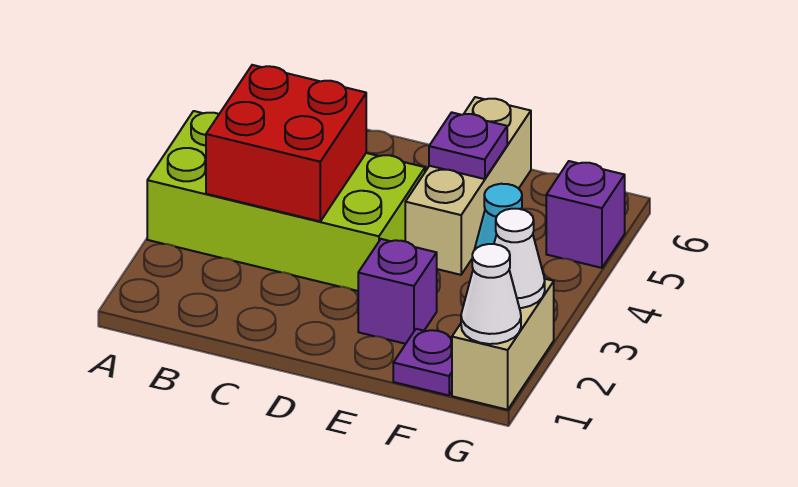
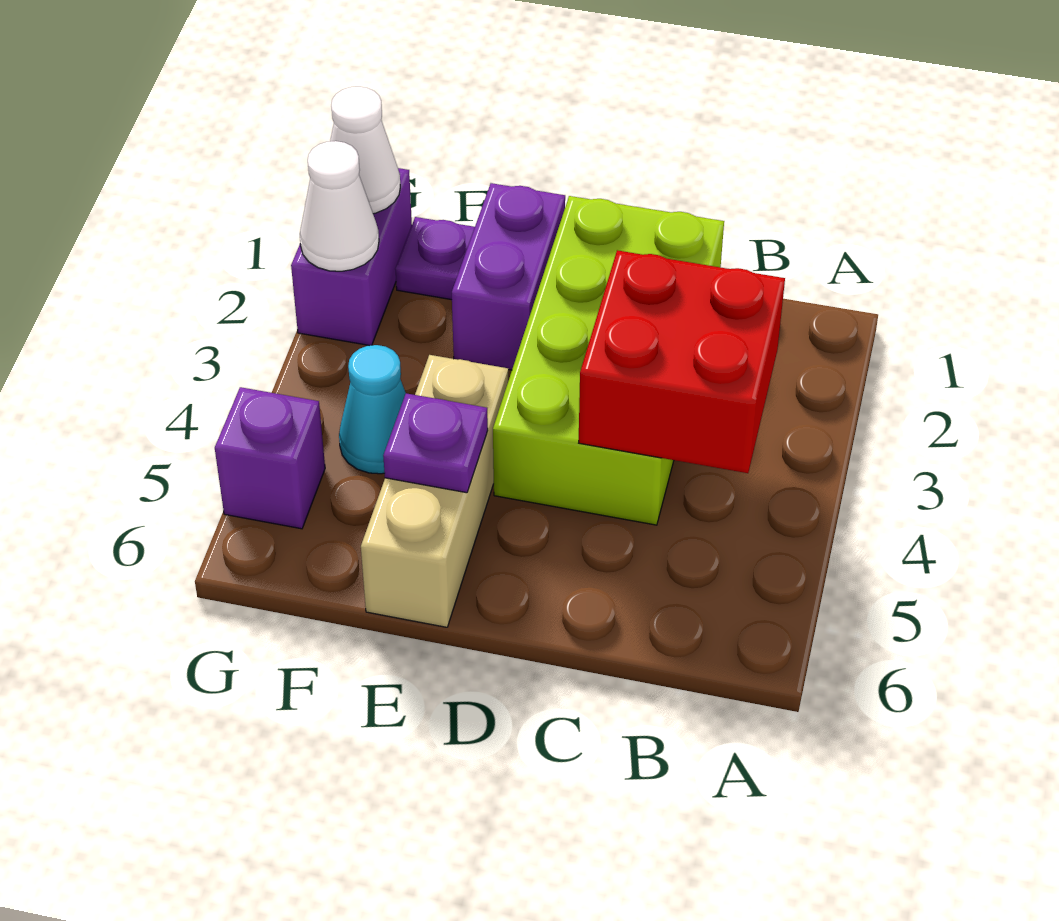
lime brick A3:D4 level 1 -> lime brick C1:D4 level 1
purple brick E2 level 1 -> purple brick E1:E2 level 1
tan brick G1:G2 level 1 -> purple brick G1:G2 level 1

